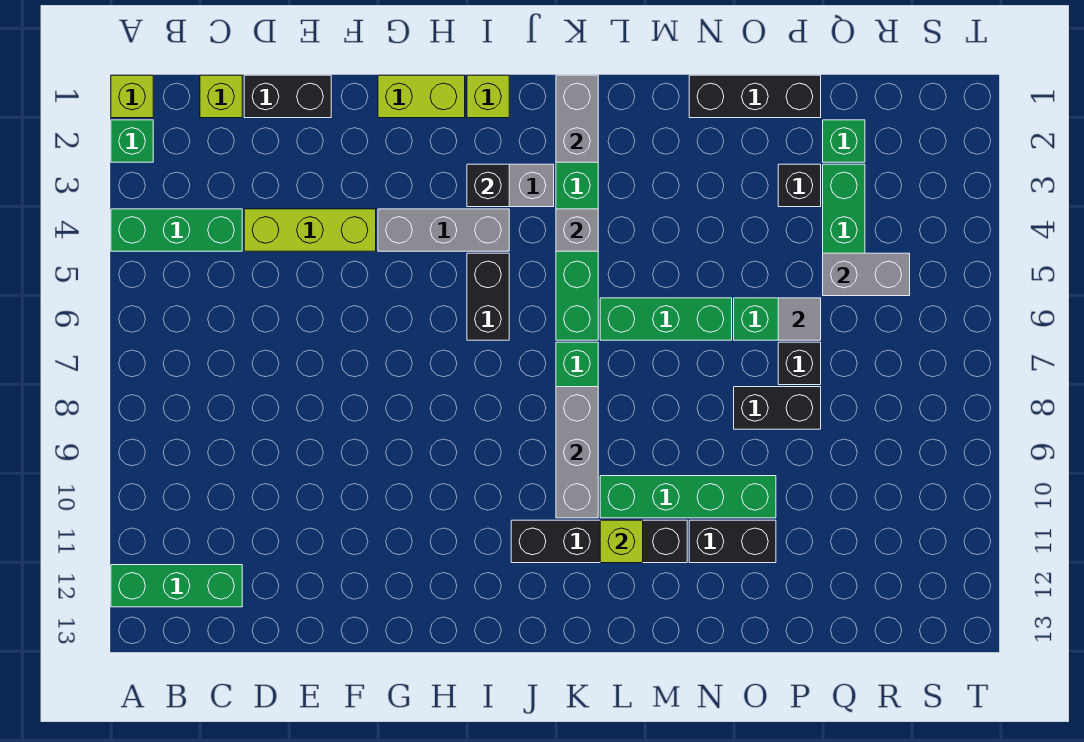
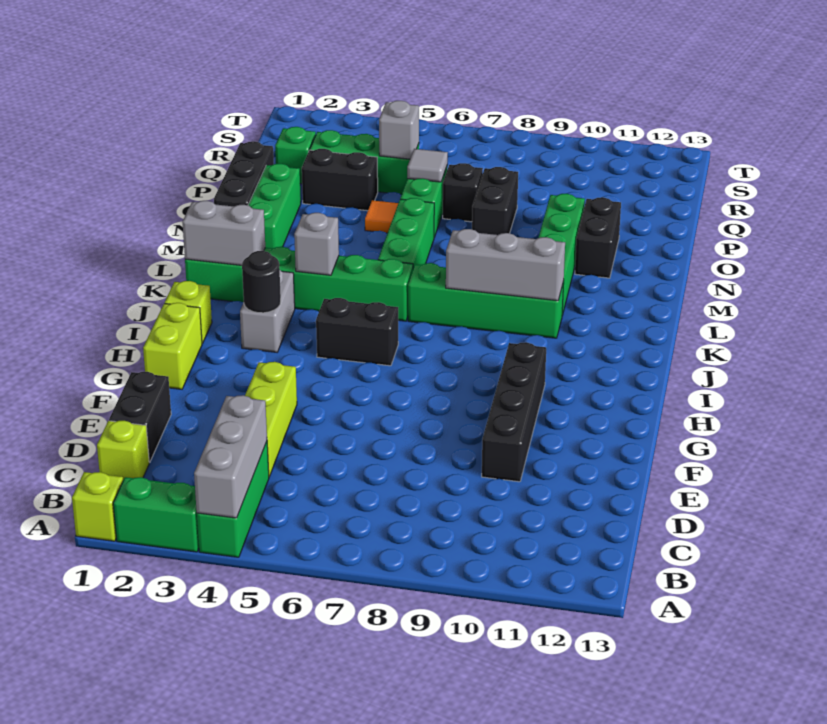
green brick A2 level 1 -> green brick A2:A3 level 1
green brick A12:C12 level 1 -> green brick M2:O2 level 1
grey brick G4:I4 level 1 -> grey brick A4:C4 level 2
black brick I3 level 2 -> black round brick I3 level 2
black brick J11:M11 level 1 -> black brick E10:H10 level 1
lime brick L11 level 2 -> none
none -> orange tile O5 level 1
black brick P3 level 1 -> black brick P3:P4 level 1
grey brick Q5:R5 level 2 -> grey brick Q5 level 2

